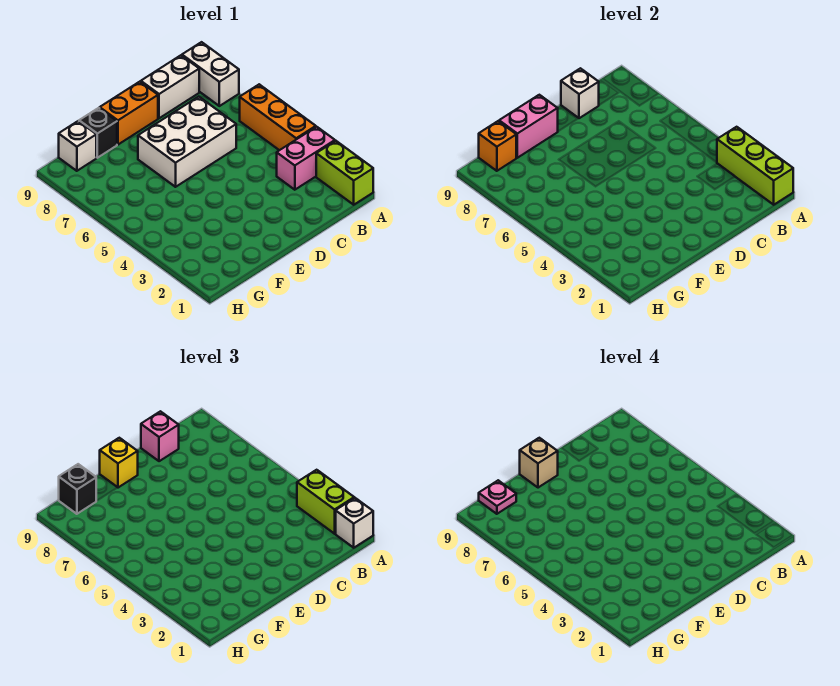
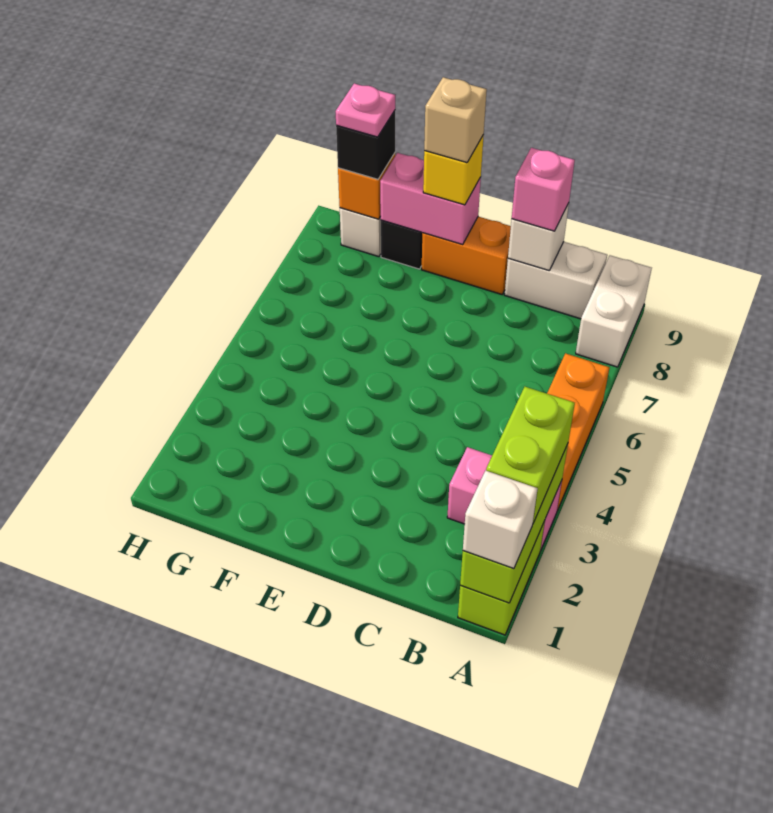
white brick C6:E7 level 1 -> none

